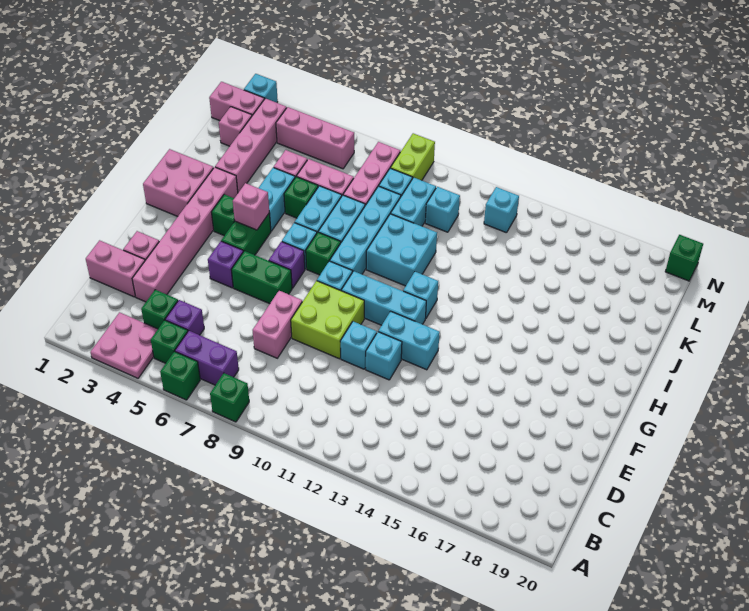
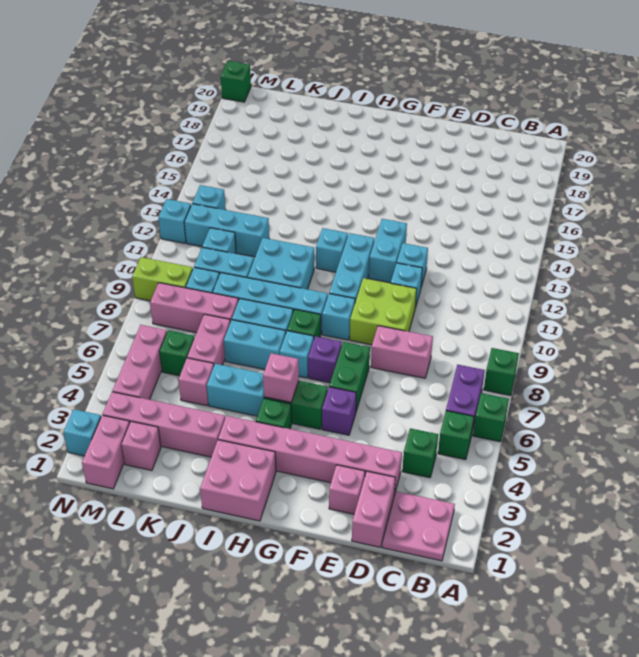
pink plate A3:B4 level 1 -> pink plate B1:C2 level 1
purple brick C5 level 1 -> none
green brick J6 level 1 -> green brick L6 level 1
none -> cyan brick K12:M12 level 1
none -> cyan brick N12 level 1

